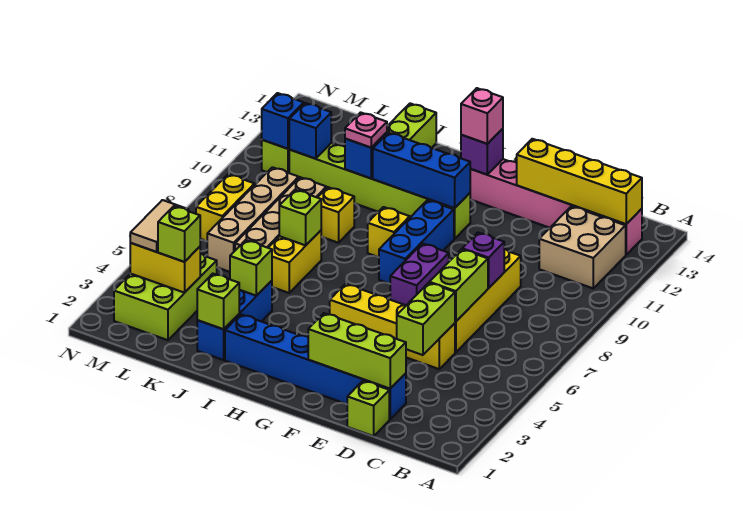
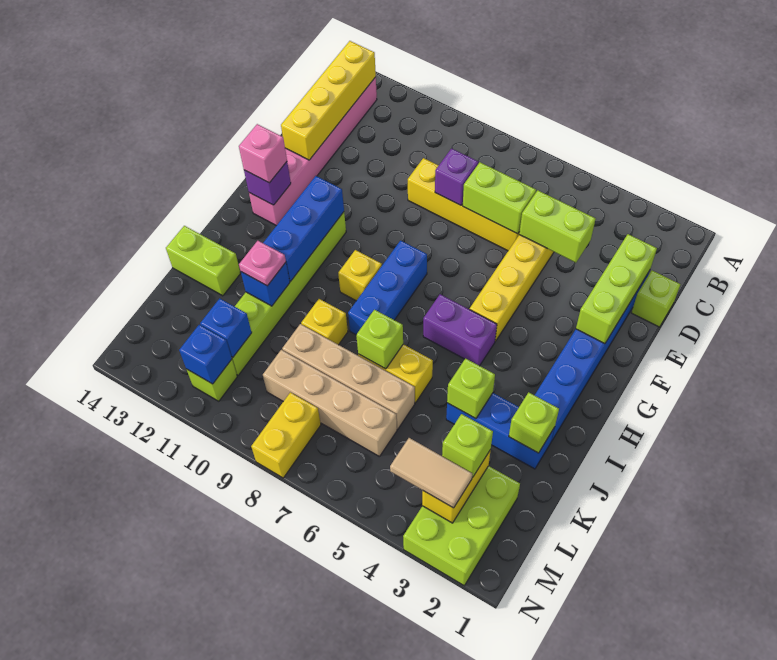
tan brick B11:C12 level 1 -> none
purple brick F7:F8 level 1 -> purple brick H5:H6 level 1
blue brick G8:G10 level 1 -> blue brick G8:I8 level 1
lime brick L2:M4 level 1 -> lime brick L2:N3 level 1
yellow brick M7:M8 level 1 -> yellow brick M8:N8 level 1

